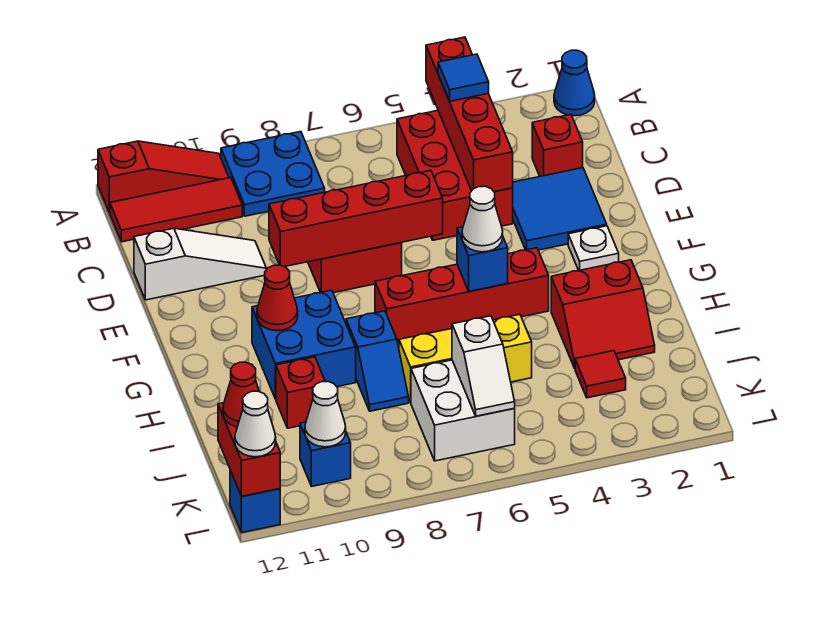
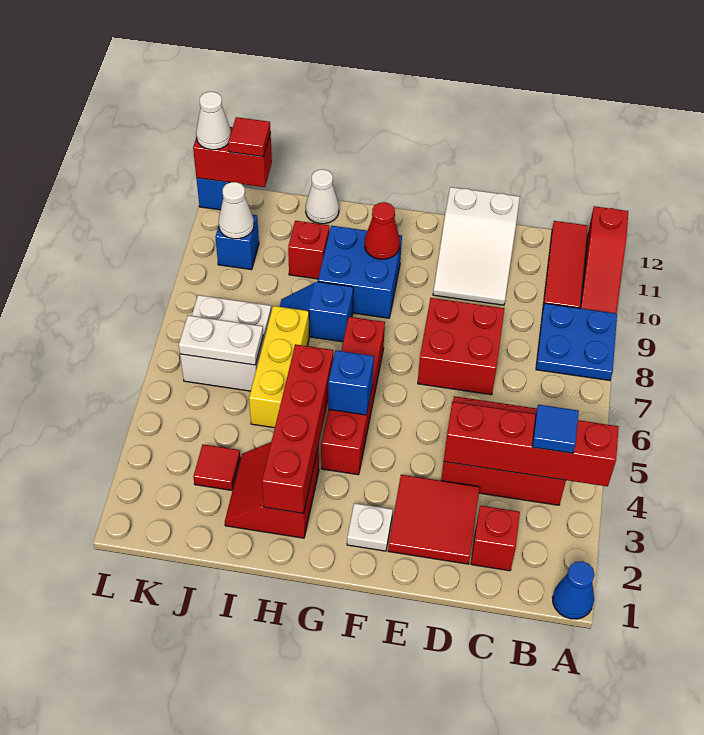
blue tile D2:E3 level 1 -> red tile D2:E3 level 1
white slope D10:D12 level 1 top 12 -> white slope D10:E12 level 1 top 12
red brick E6:E9 level 2 -> red brick H2:H5 level 2
white cone G5 level 3 -> white cone I12 level 1
white slope J6:K6 level 2 top J -> white plate J6:K6 level 2
red cone K12 level 3 -> red tile K12 level 3

